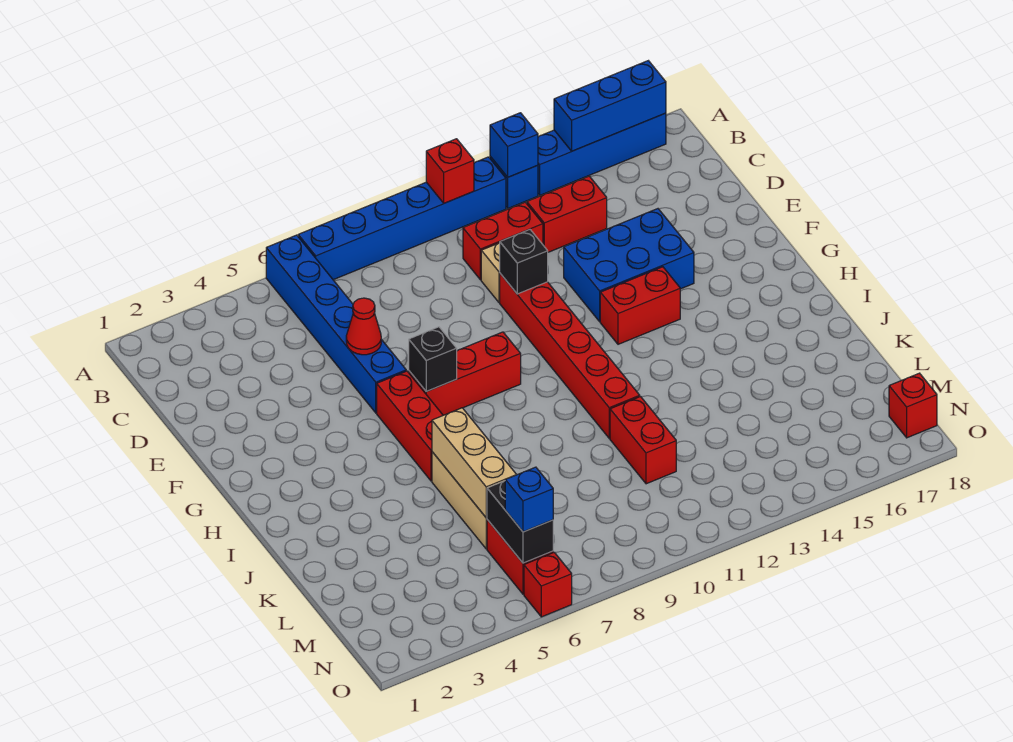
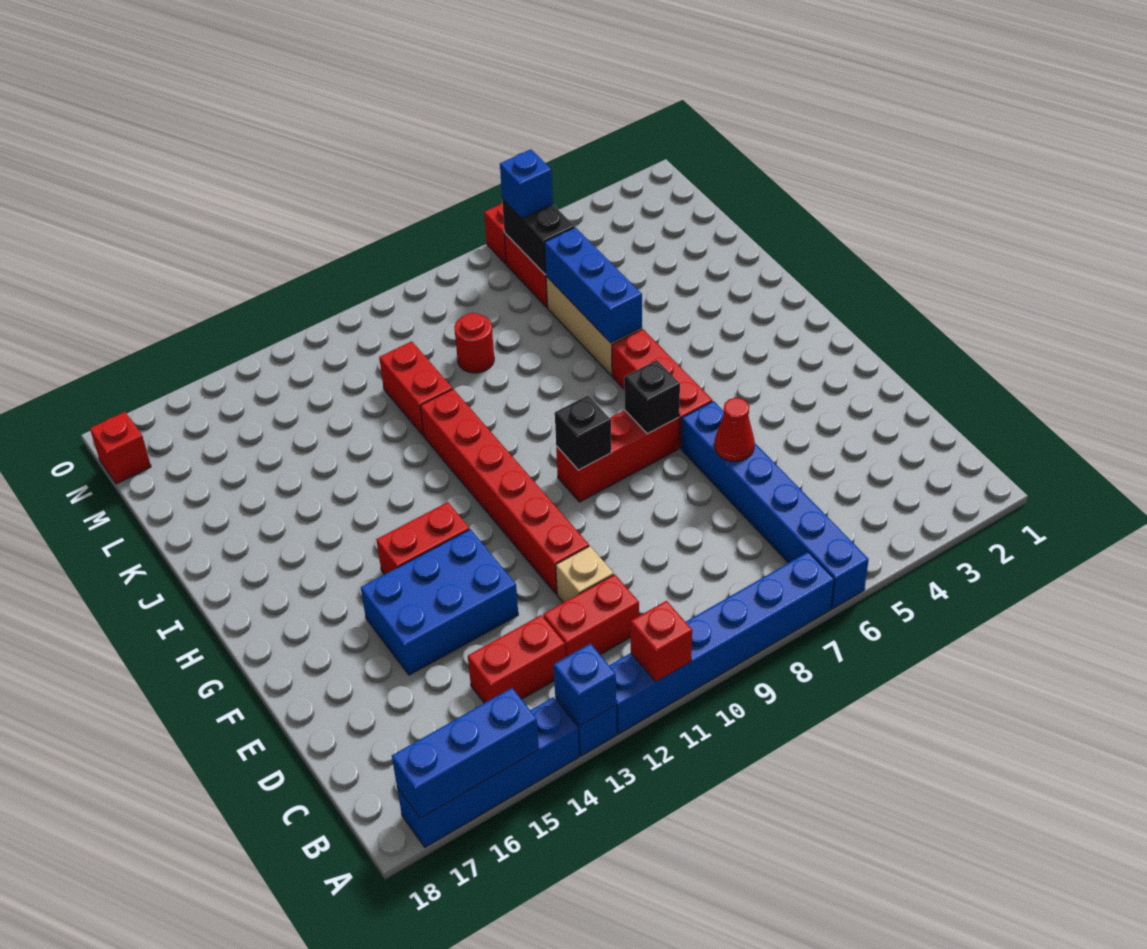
black brick E11 level 2 -> black brick G9 level 2
tan brick J6:L6 level 2 -> blue brick J6:L6 level 2
none -> red round brick L9 level 1

